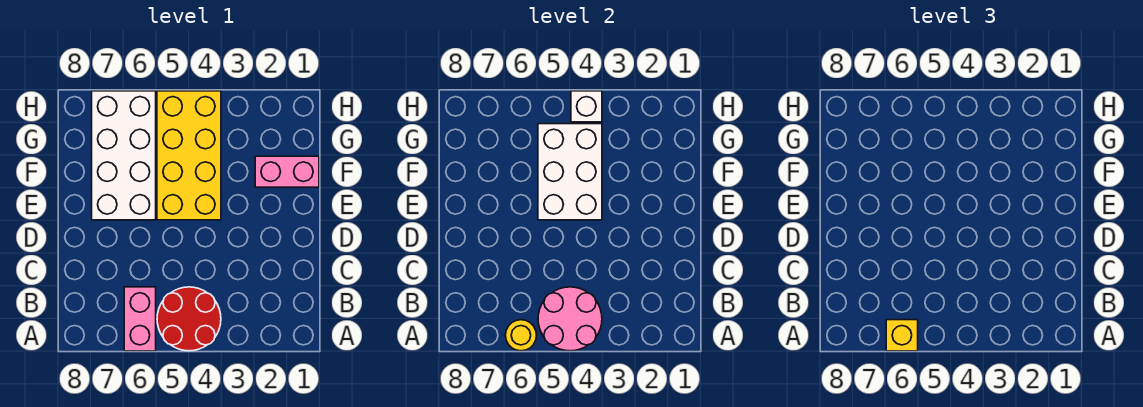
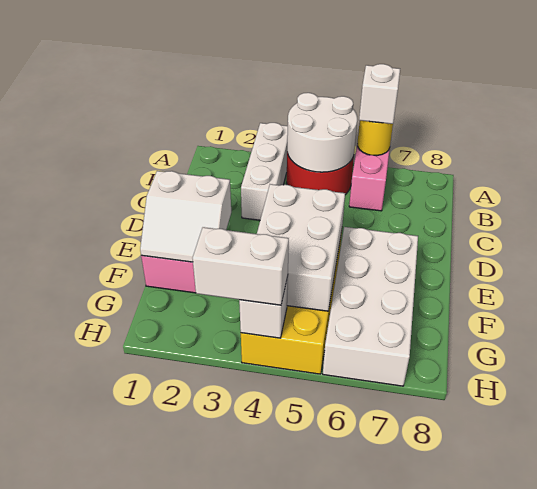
none -> white brick A3:C3 level 1
pink round brick A4:B5 level 2 -> white round brick A4:B5 level 2
yellow brick A6 level 3 -> white brick A6 level 3
none -> white slope E1:F2 level 2 top E
none -> white brick H3:H4 level 3

